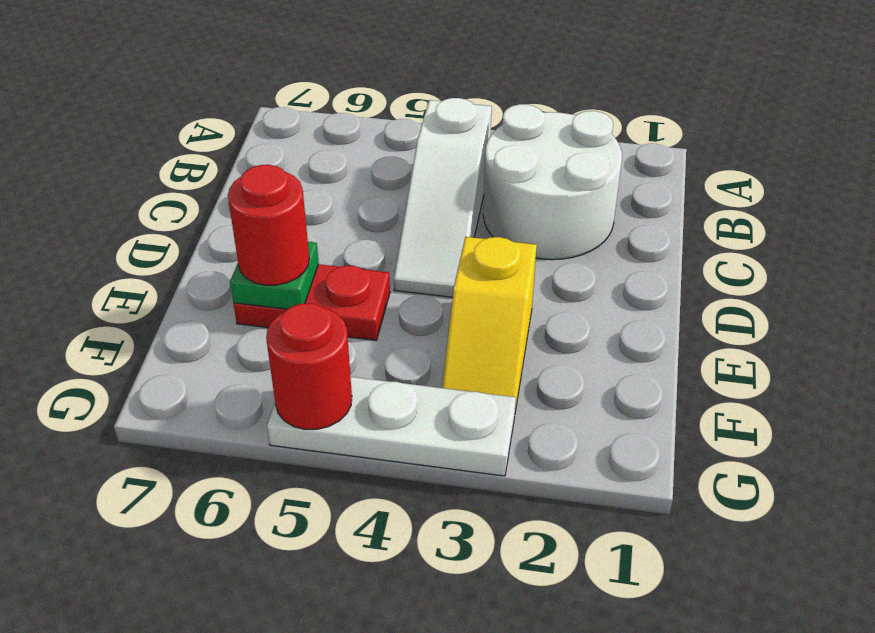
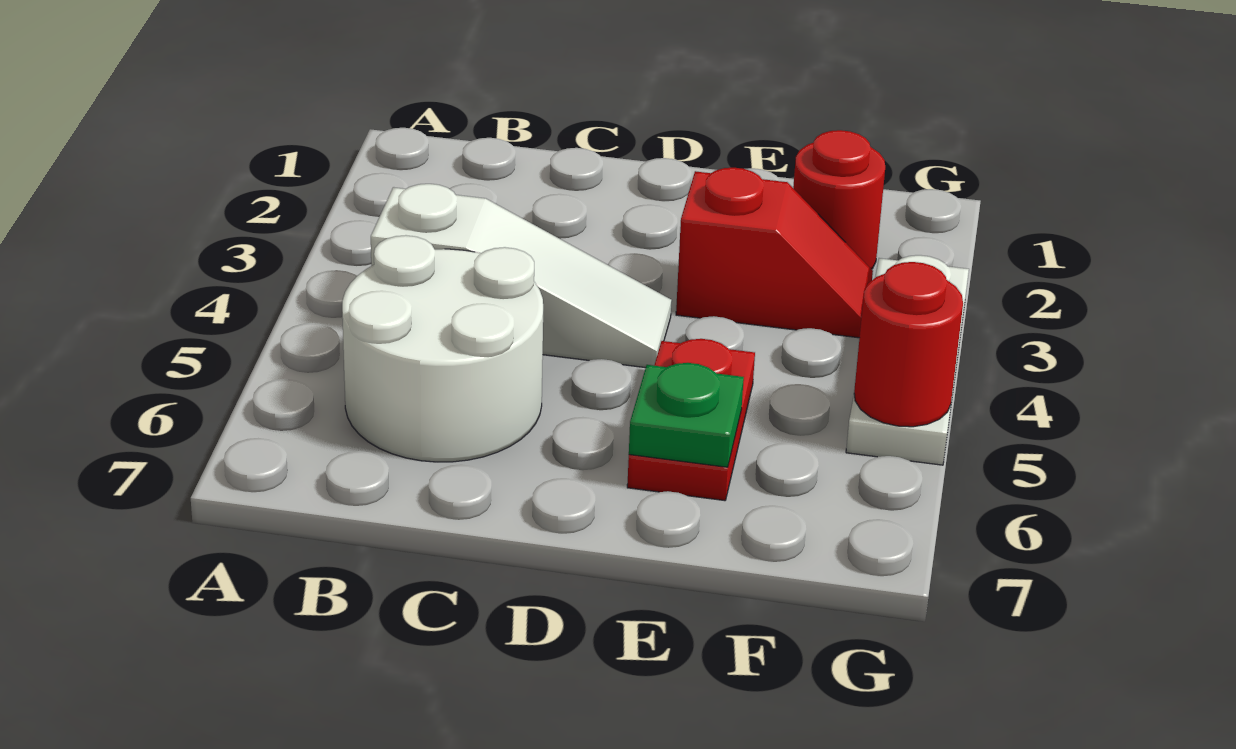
white round brick B2:C3 level 1 -> white round brick B5:C6 level 1
yellow slope E3:F3 level 1 top E -> red slope E3:F3 level 1 top E
red round brick E6 level 3 -> red round brick F2 level 1

